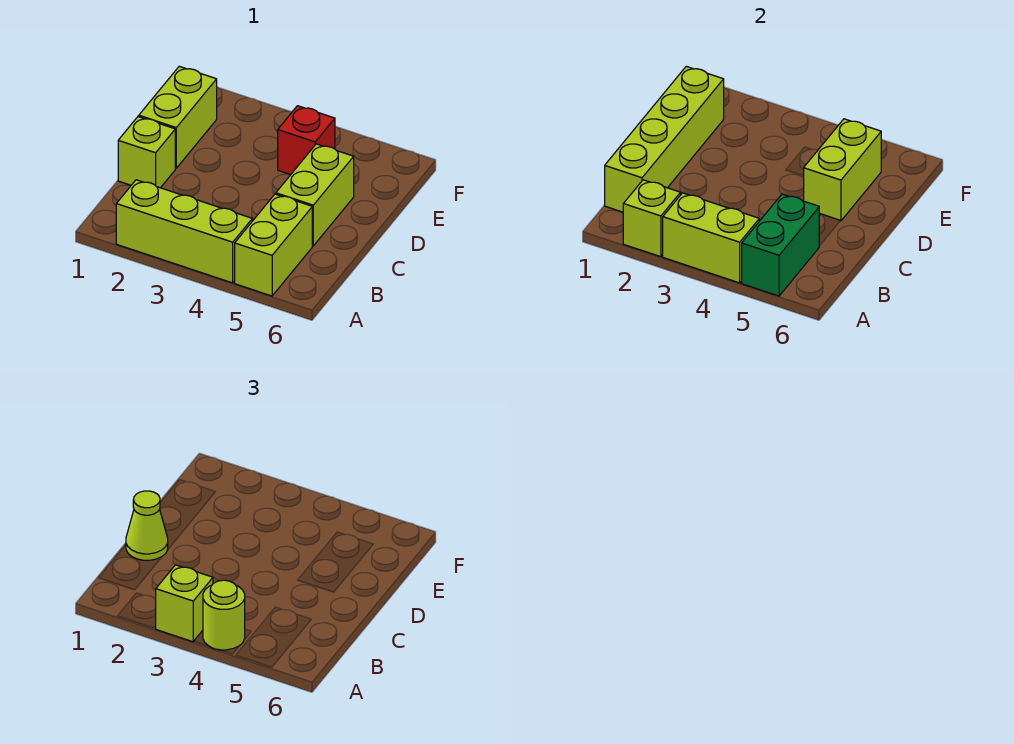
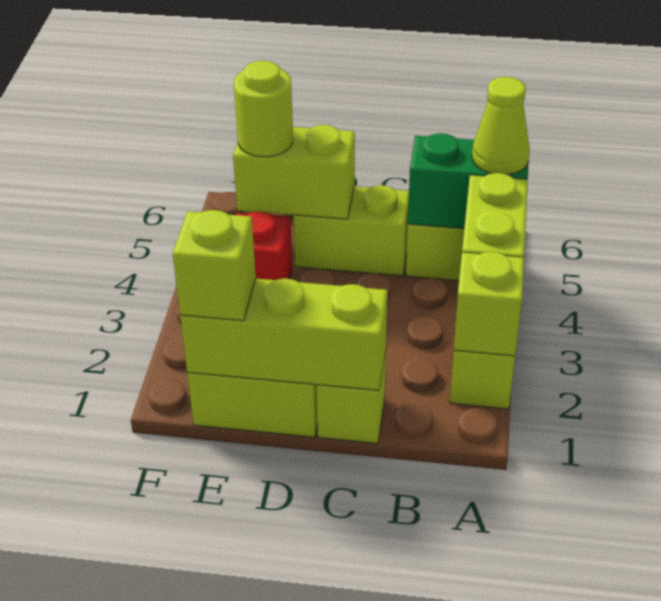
lime brick A3 level 3 -> lime brick E1 level 3
lime round brick A4 level 3 -> lime round brick E5 level 3
lime brick B1:E1 level 2 -> lime brick C1:E1 level 2
lime cone C1 level 3 -> lime cone A5 level 3

